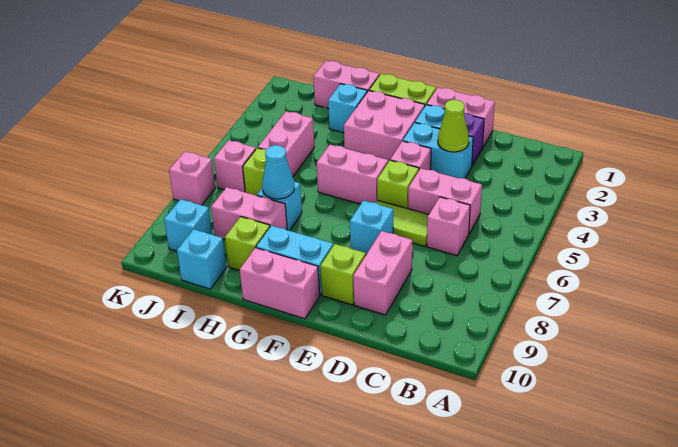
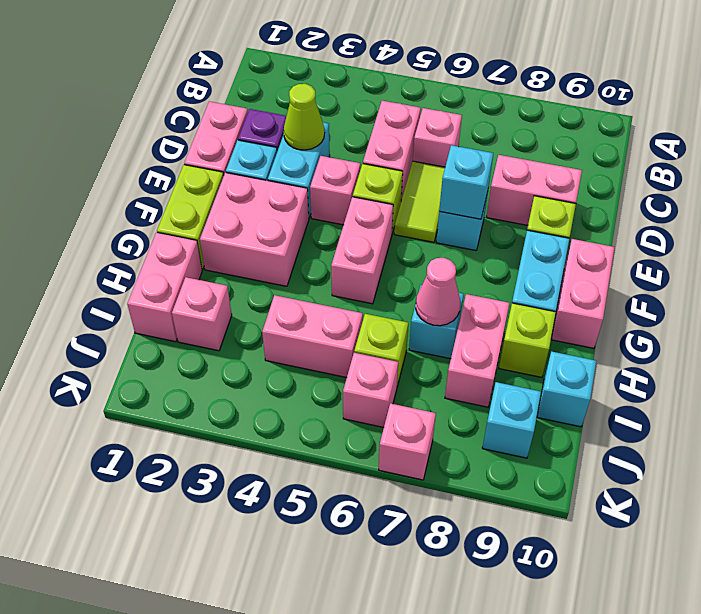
cyan brick H2 level 1 -> cyan brick E7 level 2
cyan cone H7 level 2 -> pink cone H7 level 2
none -> pink brick I2 level 1

